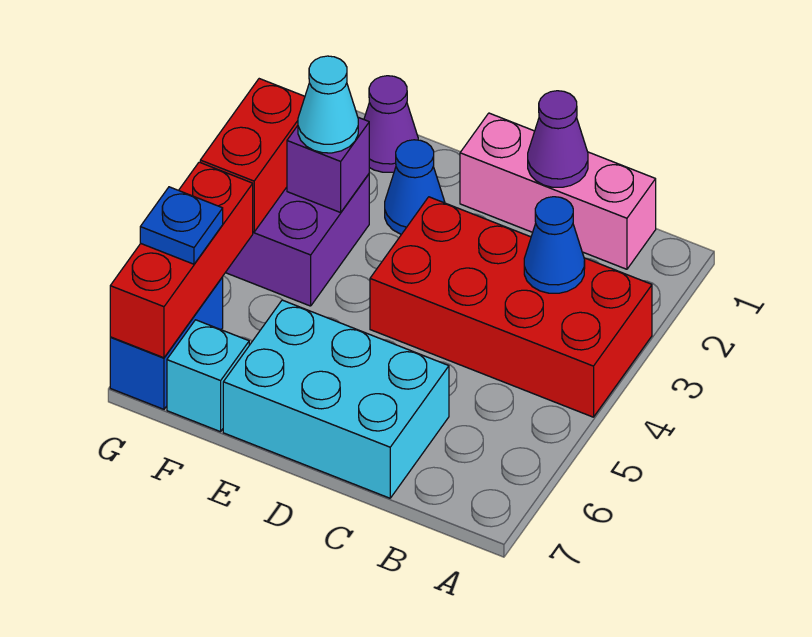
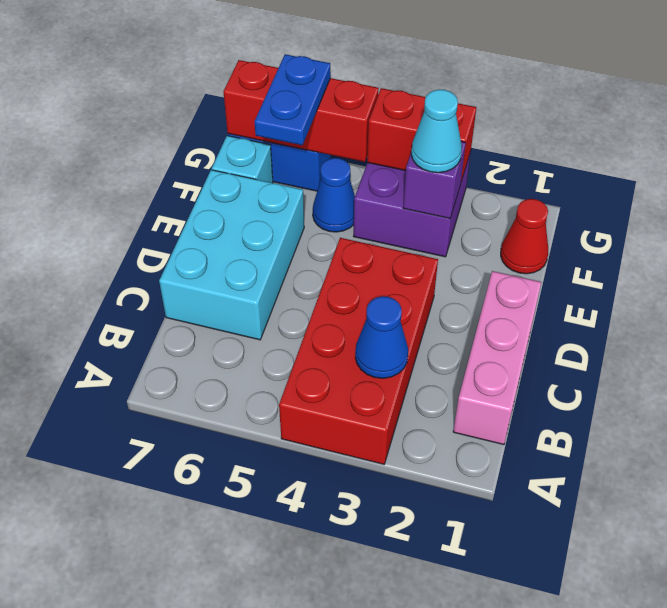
purple cone C1 level 2 -> none
blue cone E2 level 1 -> blue cone F5 level 1
purple cone F1 level 1 -> red cone F1 level 1
blue plate G6 level 3 -> blue plate F6:G6 level 3

